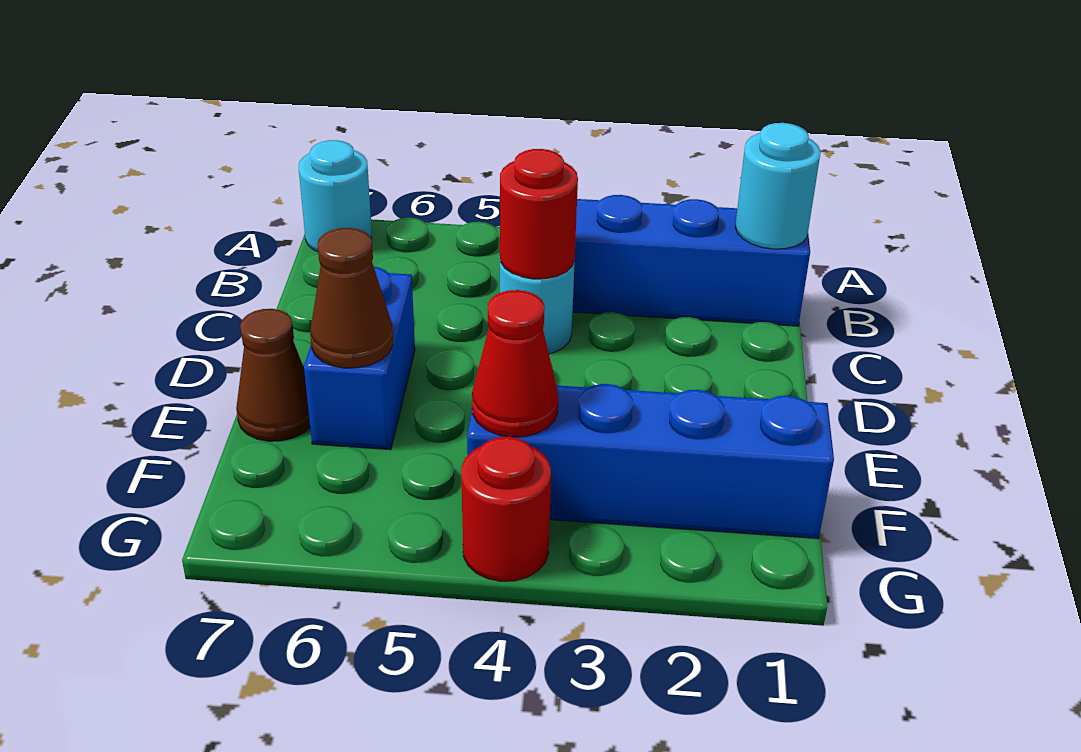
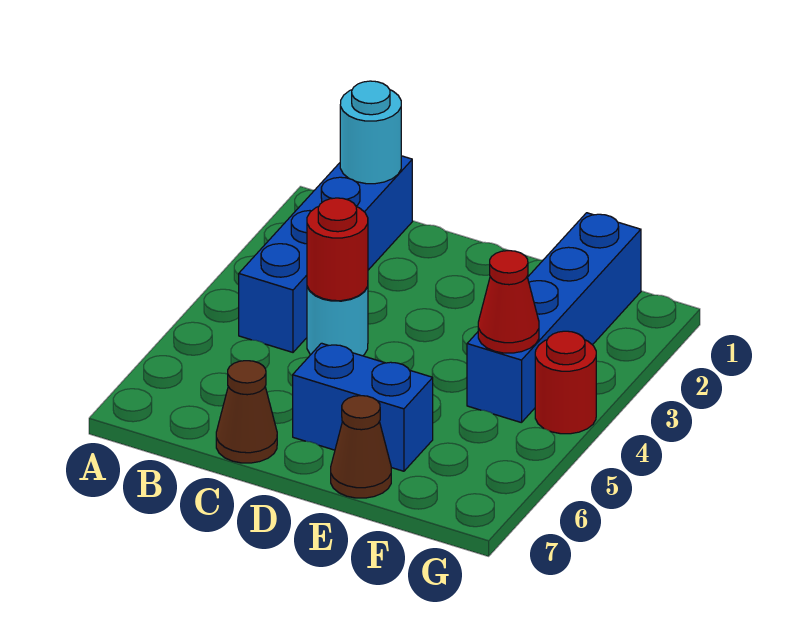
cyan round brick A7 level 1 -> none
brown cone E6 level 2 -> brown cone C7 level 1

